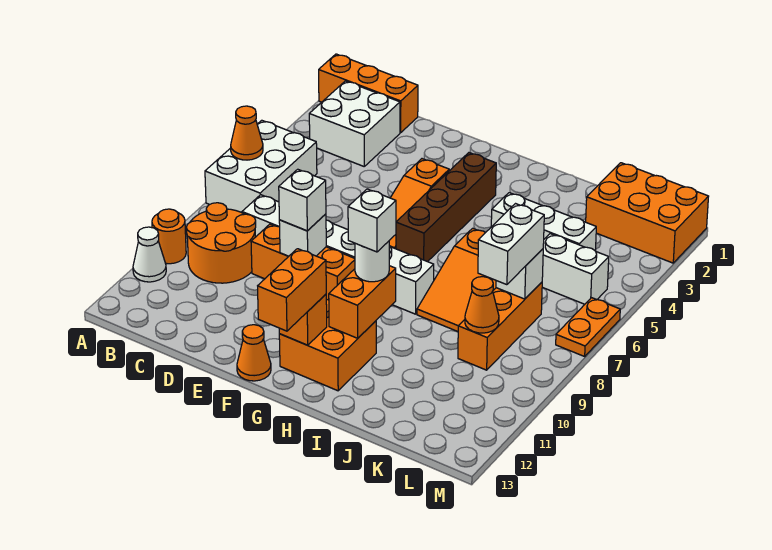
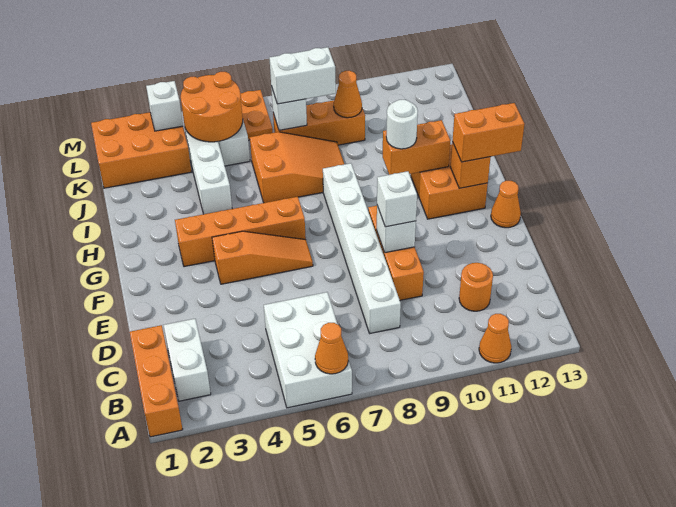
white brick A5:B7 level 1 -> white brick A5:C6 level 1
orange round brick A10 level 1 -> orange round brick C11 level 1
white cone A11 level 1 -> orange cone A11 level 1
white brick B2:C3 level 1 -> white brick B2:C2 level 1
orange round brick B9:C10 level 1 -> orange round brick K4:L5 level 2
brown brick G3:G6 level 1 -> orange brick G3:G6 level 1
white brick H10 level 4 -> white brick L3 level 2
orange brick K1:M2 level 1 -> orange brick K1:L3 level 1
orange plate M6:M7 level 1 -> orange plate L6:M6 level 1

